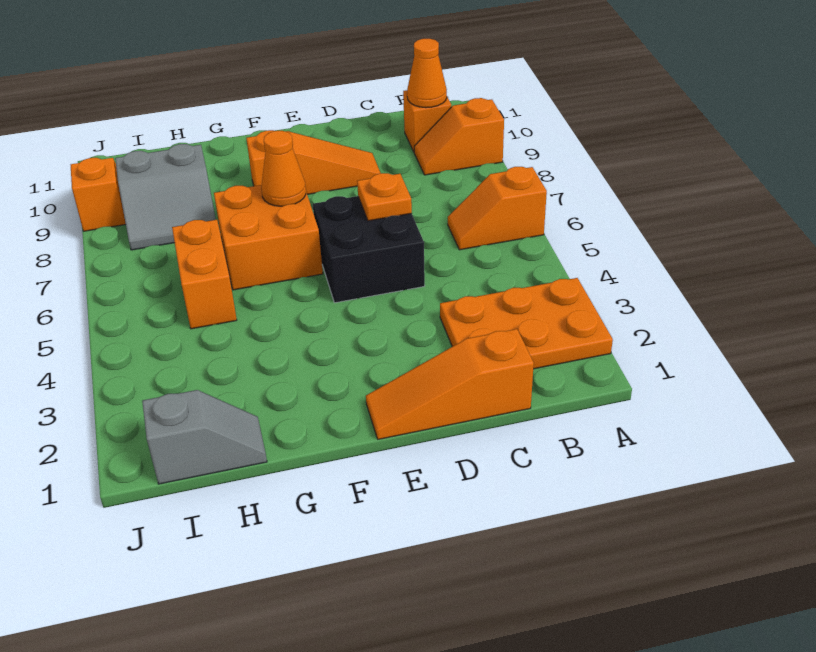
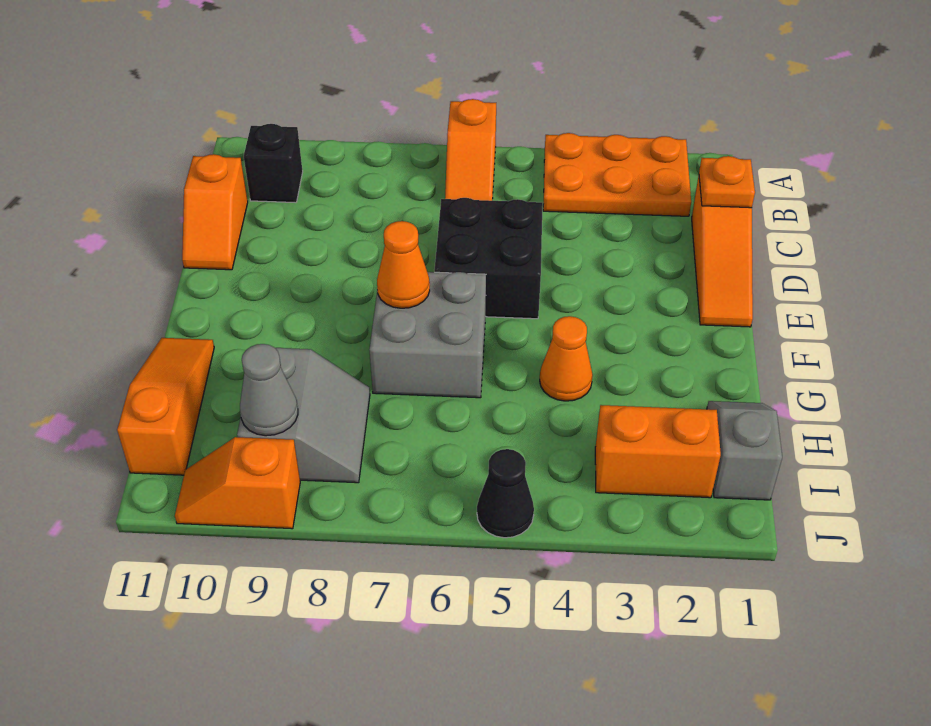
orange plate A2:C3 level 1 -> orange plate A2:B4 level 1
orange slope A9:B9 level 1 top A -> orange slope C11:D11 level 1 top C
orange brick B10 level 1 -> black brick B10 level 1
orange cone B10 level 2 -> orange cone G4 level 1
orange plate D6 level 2 -> orange plate C1 level 2
orange slope D9:F9 level 1 top F -> orange slope G11:I11 level 1 top I
orange brick F6:G7 level 1 -> grey brick F6:G7 level 1
orange brick H5:H6 level 1 -> orange brick I2:I3 level 1
none -> grey cone I9 level 2
none -> black cone J5 level 1

